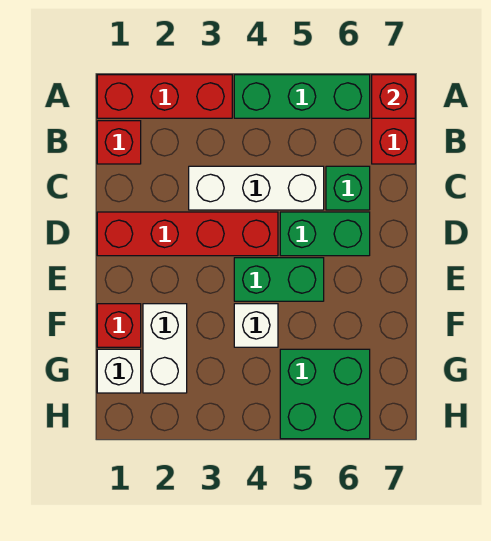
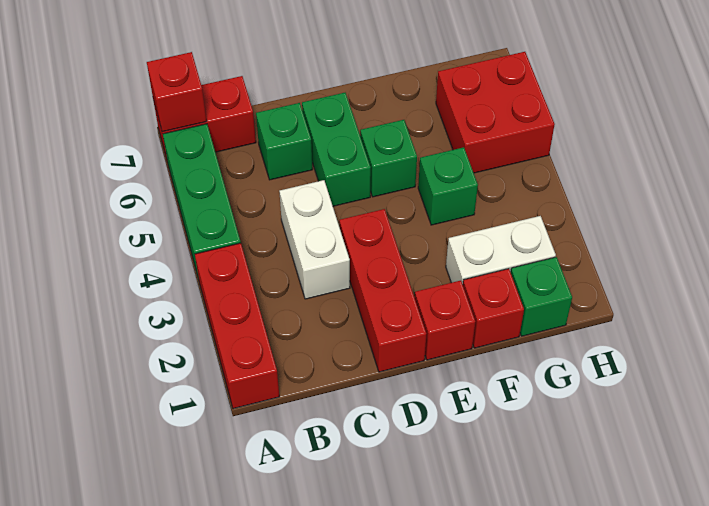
red brick B1 level 1 -> red brick E1 level 1
white brick C3:C5 level 1 -> white brick C3:C4 level 1
red brick D1:D4 level 1 -> red brick D1:D3 level 1
green brick E4:E5 level 1 -> green brick E5 level 1
white brick F4 level 1 -> green brick F4 level 1
white brick G1 level 1 -> green brick G1 level 1
green brick G5:H6 level 1 -> red brick G5:H6 level 1

